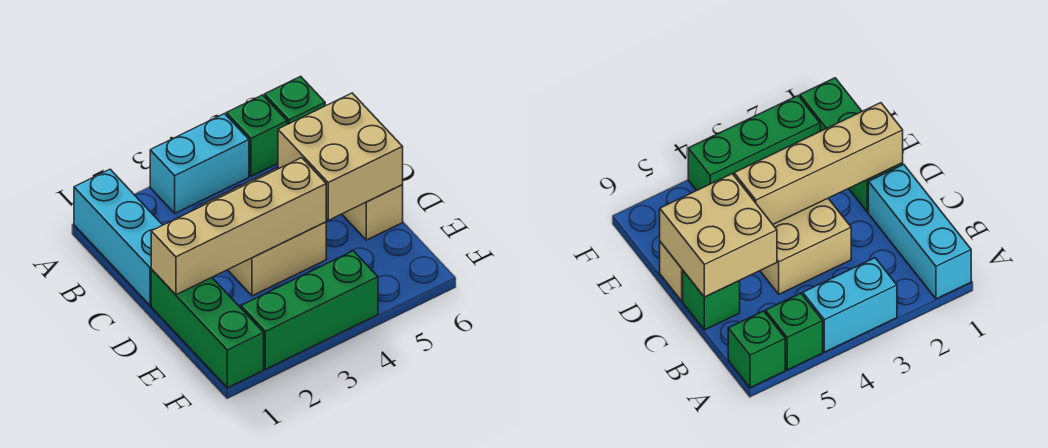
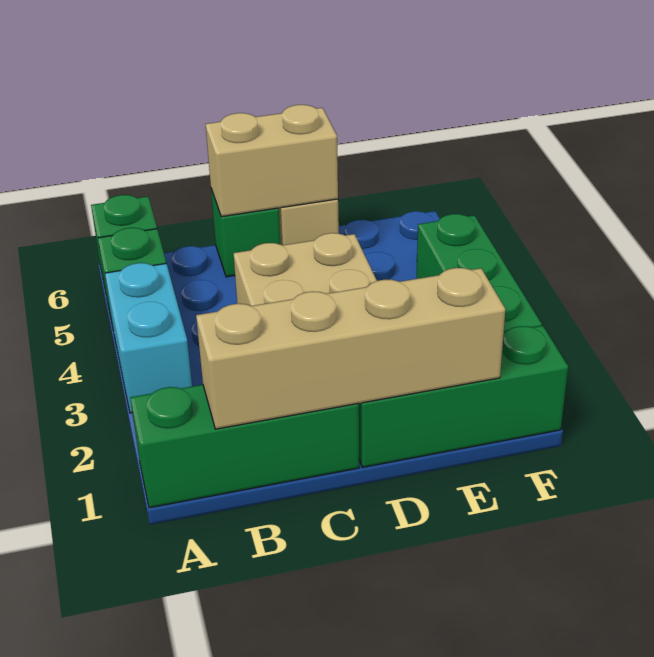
cyan brick A1:C1 level 1 -> green brick A1:C1 level 1
tan brick C5:D6 level 2 -> tan brick C6:D6 level 2
tan brick D1:D4 level 2 -> tan brick B1:E1 level 2

